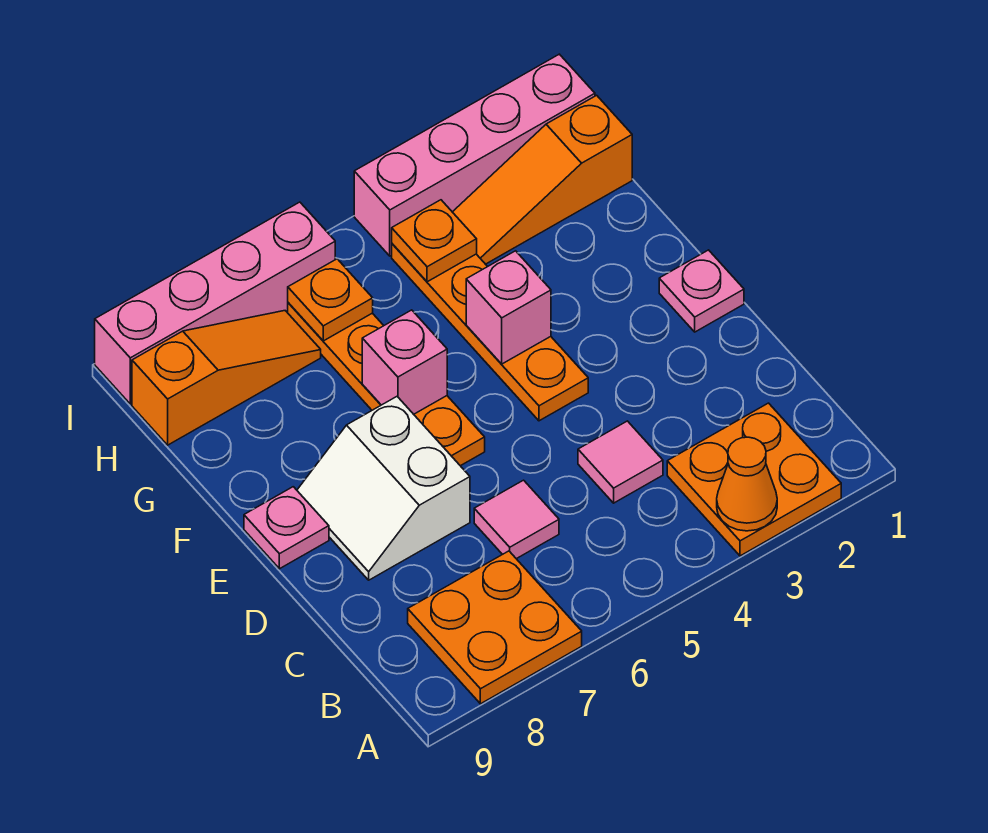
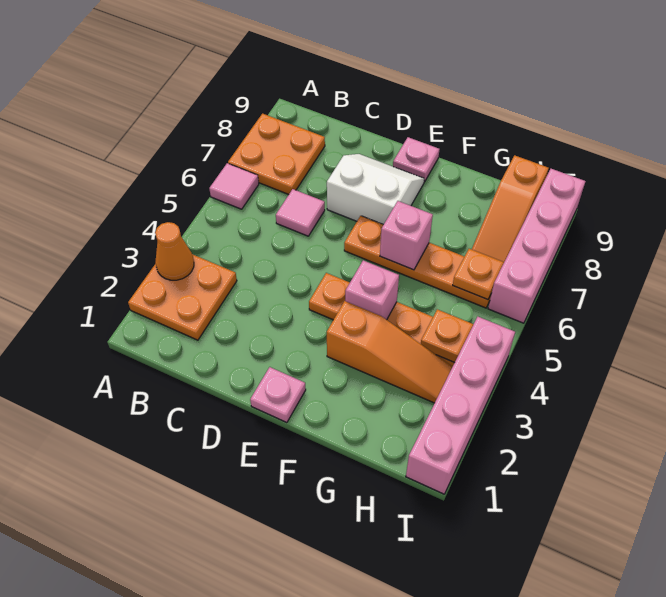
pink tile C4 level 1 -> pink tile A6 level 1
orange slope H1:H3 level 1 top 1 -> orange slope F3:H3 level 1 top F

